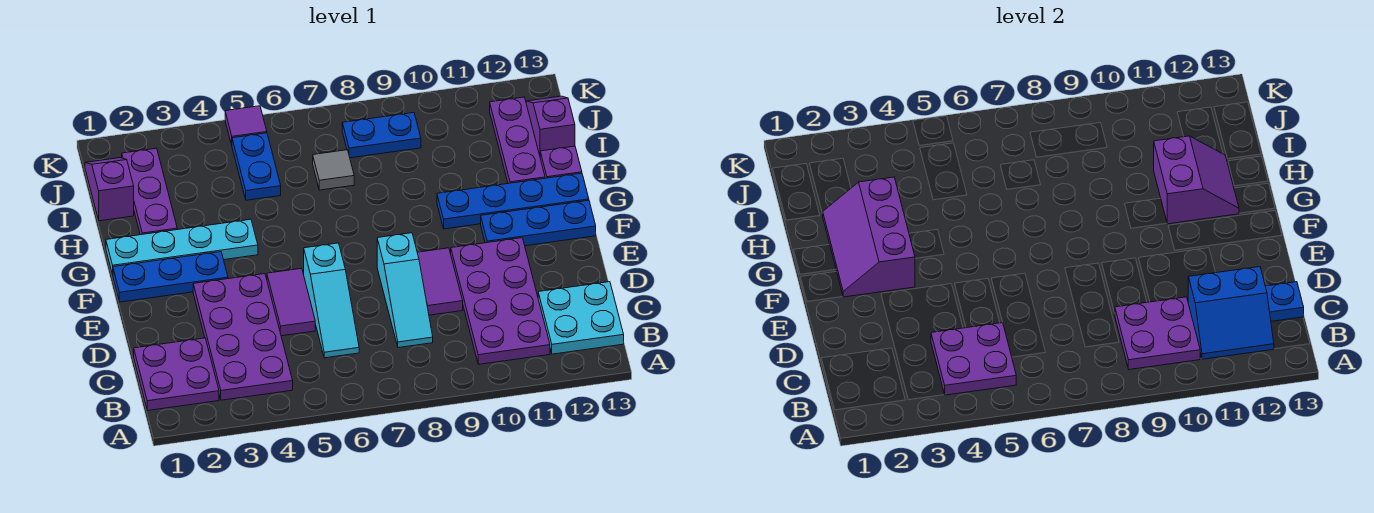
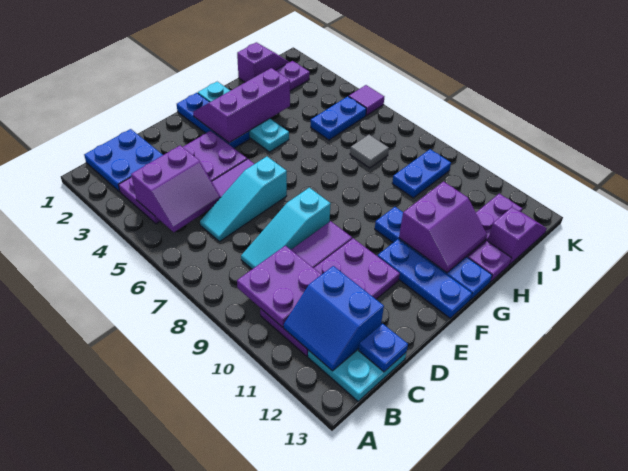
purple plate B1:C2 level 1 -> blue plate B1:C2 level 1
purple plate B4:C5 level 2 -> purple slope B4:C5 level 2 top 4
blue plate J8:J9 level 1 -> blue plate I9:J9 level 1

